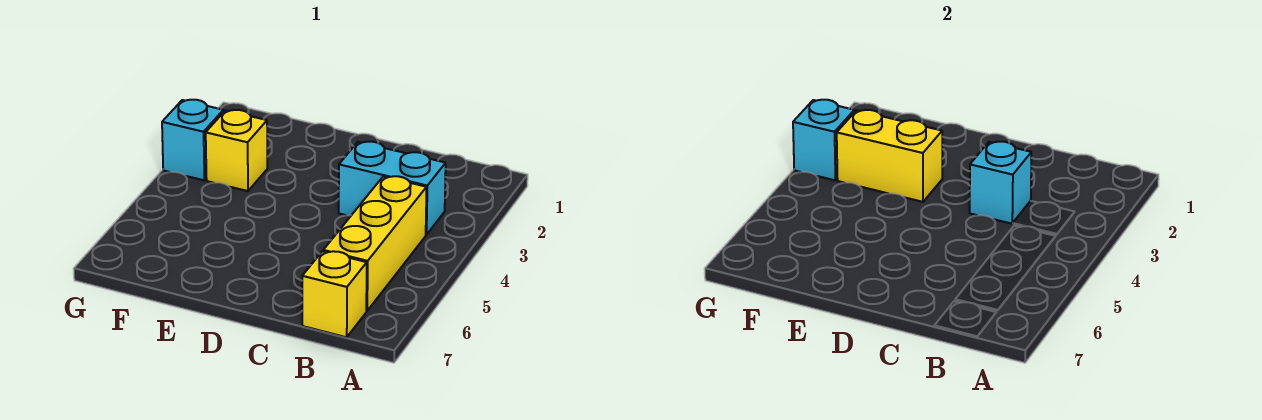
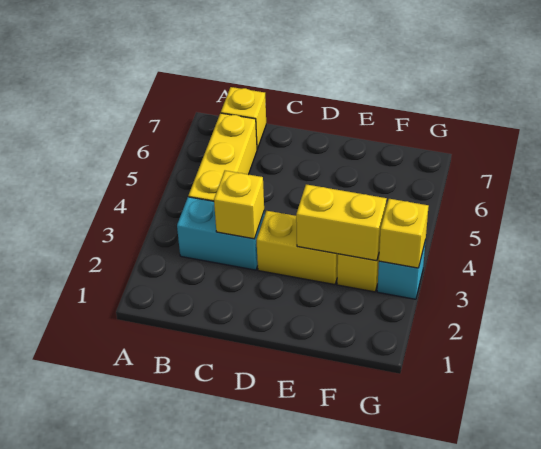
cyan brick C3 level 2 -> yellow brick C3 level 2
none -> yellow brick D3:E3 level 1
cyan brick G3 level 2 -> yellow brick G3 level 2

